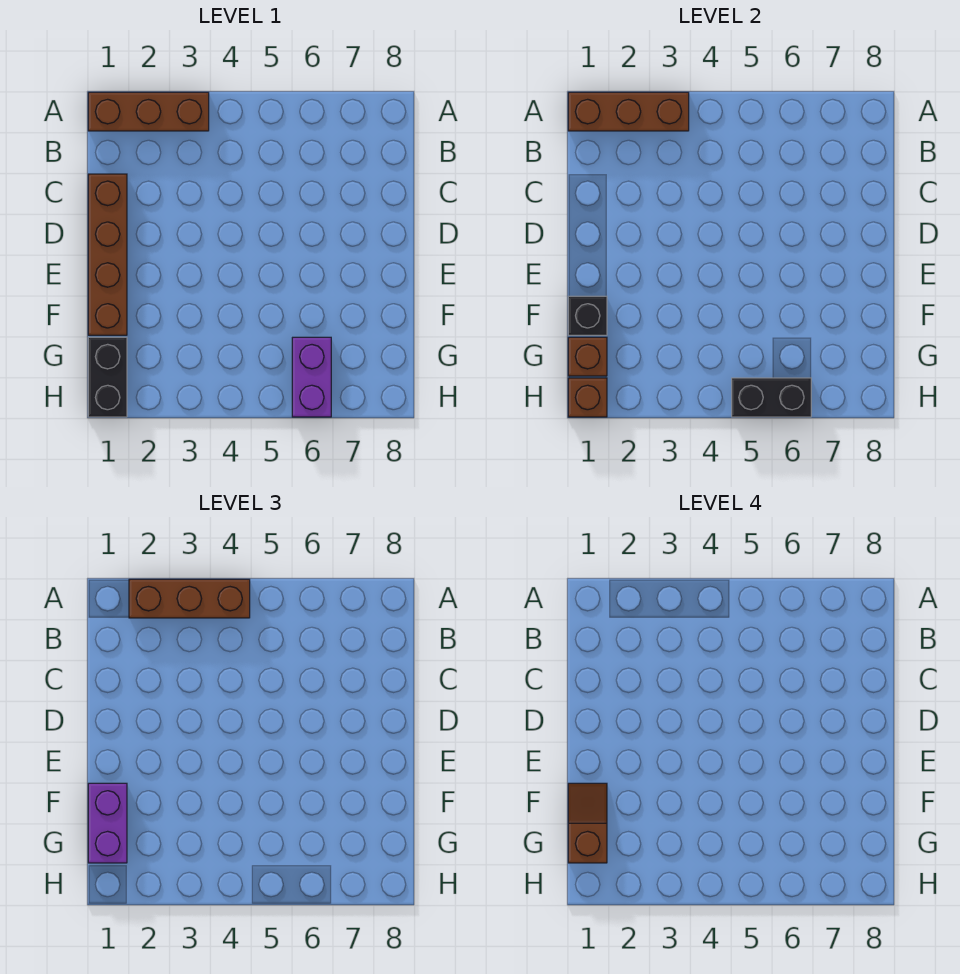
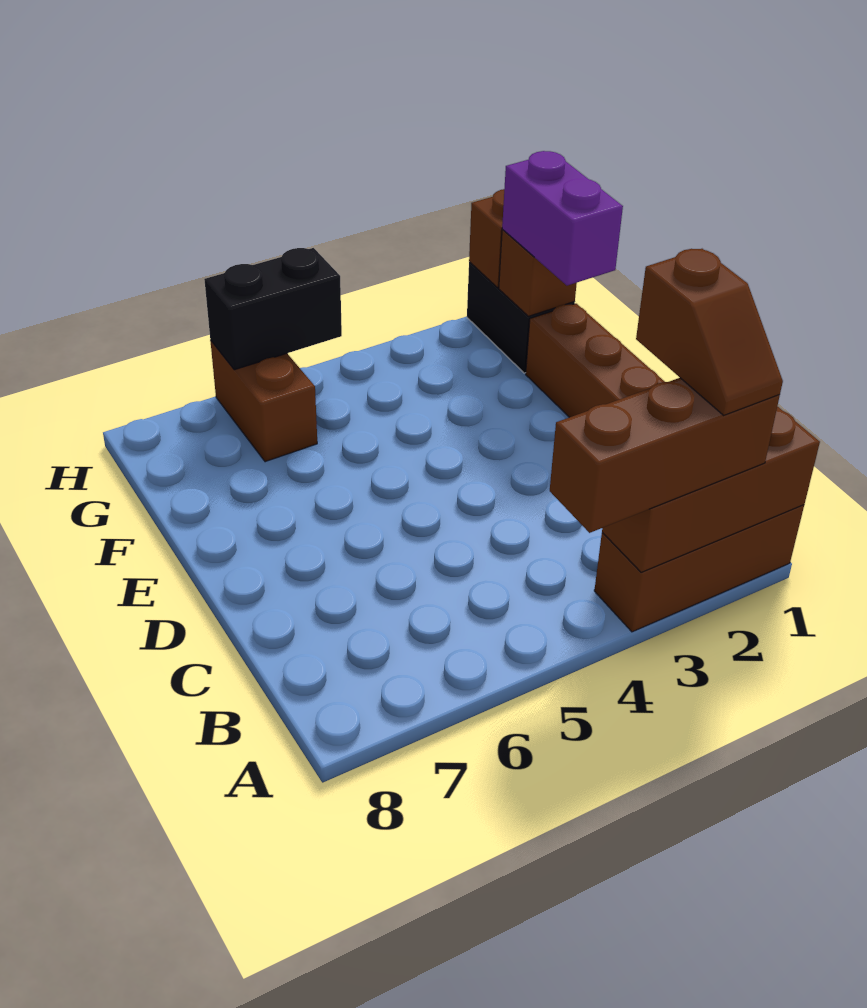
black brick F1 level 2 -> none
brown slope F1:G1 level 4 top G -> brown slope A2:B2 level 4 top B
purple brick G6:H6 level 1 -> brown brick G6:H6 level 1

